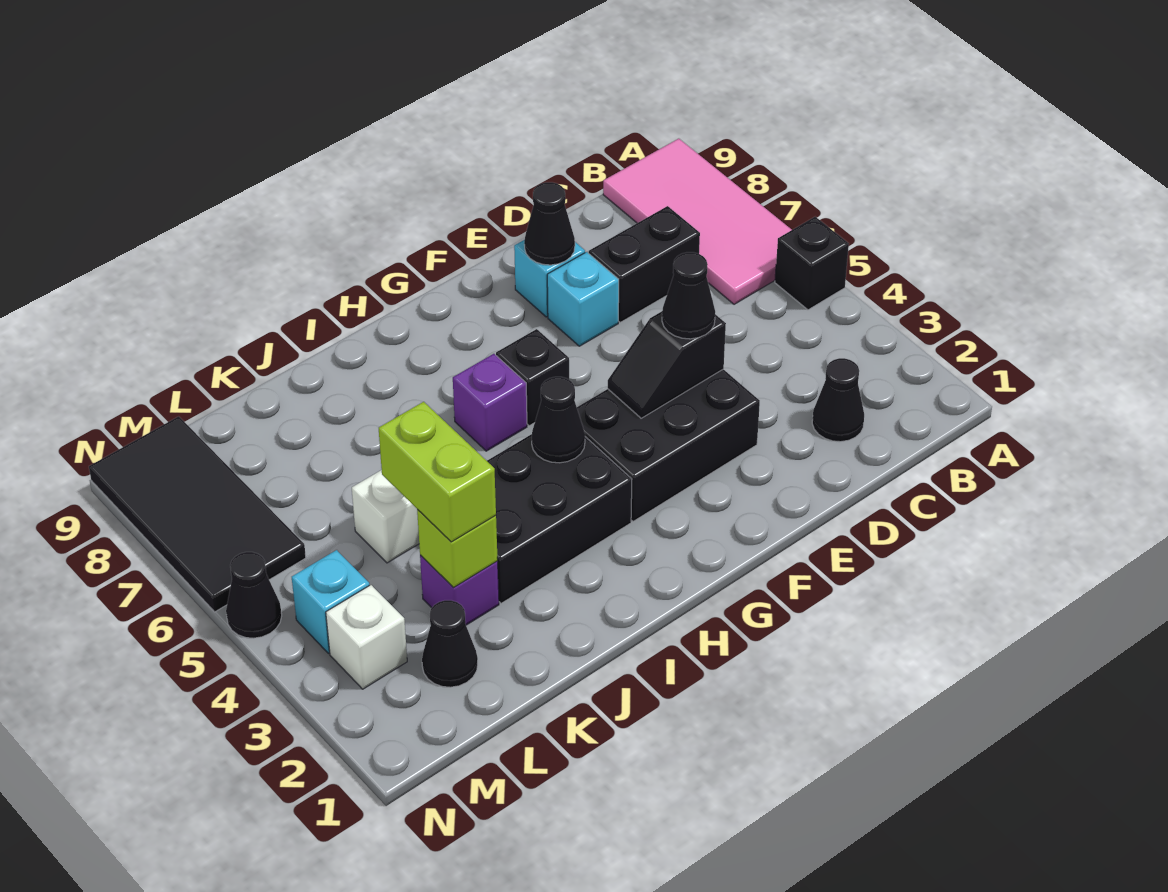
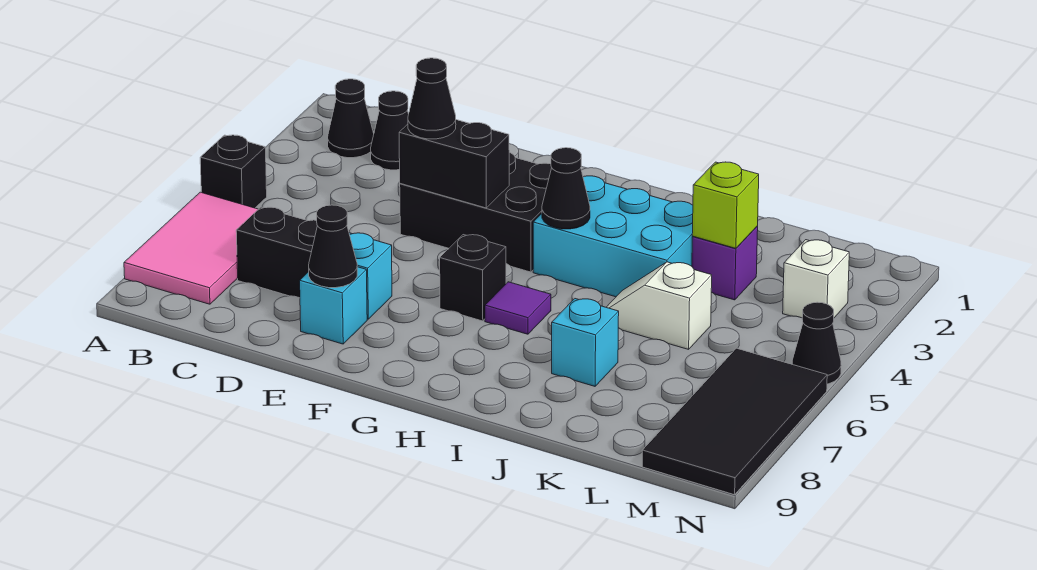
pink tile A6:B9 level 1 -> pink tile A6:B8 level 1
black slope E4:F4 level 2 top E -> black brick E4:F4 level 2
black brick H3:J4 level 1 -> cyan brick H3:J4 level 1
purple brick H6 level 1 -> purple tile H6 level 1
lime brick K3:K4 level 3 -> none
black cone L2 level 1 -> black cone B2 level 1
cyan brick M4 level 1 -> cyan brick J7 level 1

